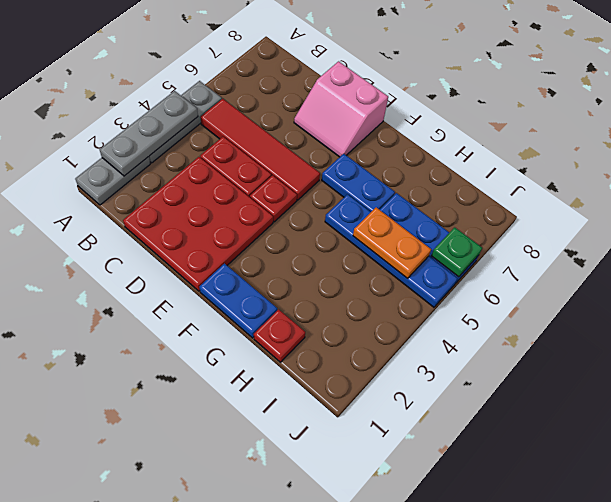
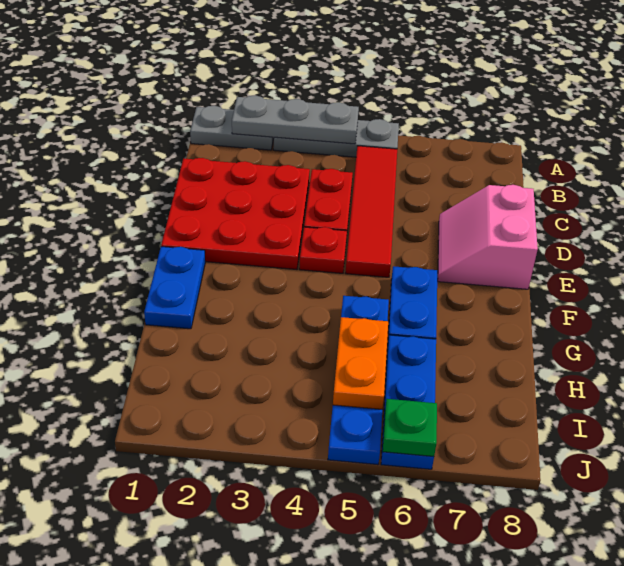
red plate H1 level 1 -> none

